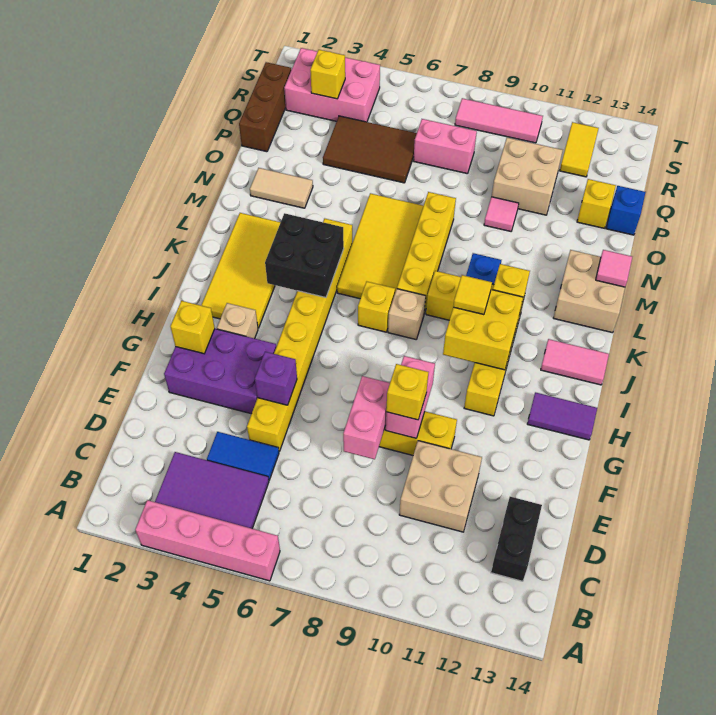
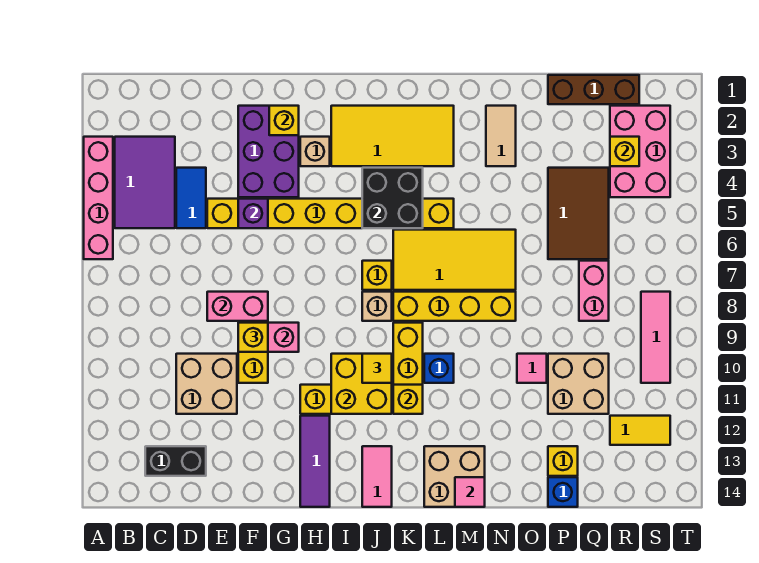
purple tile H13:H14 level 1 -> purple tile H12:H14 level 1

